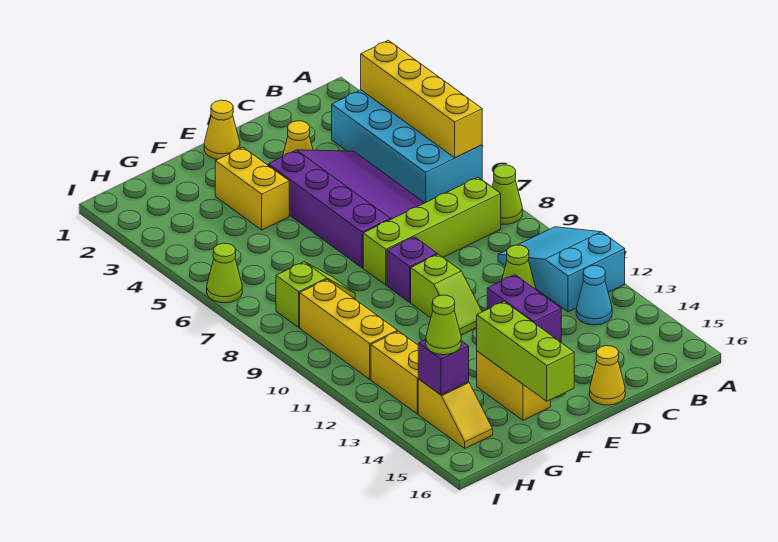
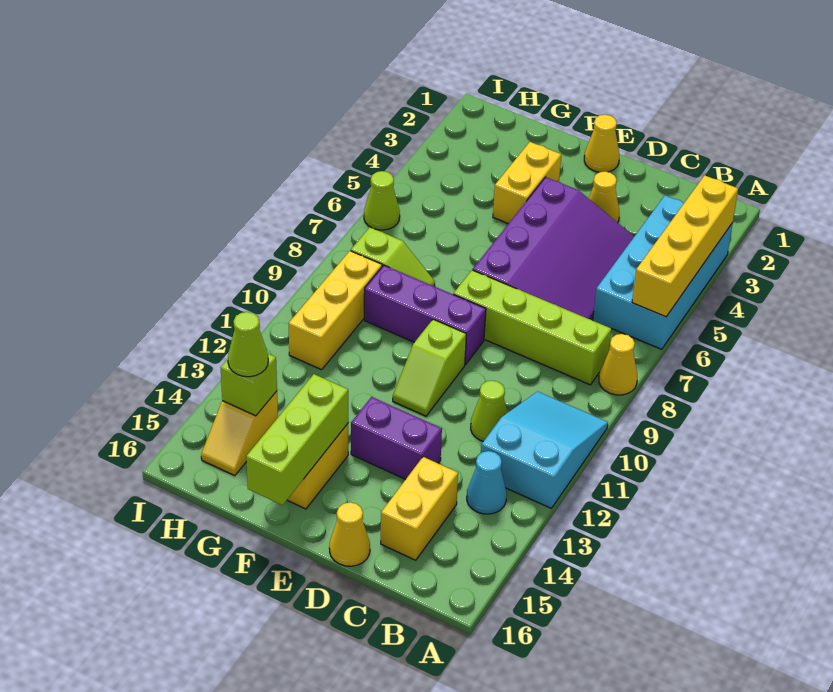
lime cone A8 level 1 -> yellow cone A8 level 1
purple brick D12:D13 level 1 -> purple brick D13:E13 level 1
purple brick E9 level 1 -> purple brick E9:G9 level 1
yellow brick H12:H13 level 1 -> yellow brick C14:C15 level 1
purple brick H14 level 2 -> lime brick H14 level 2

